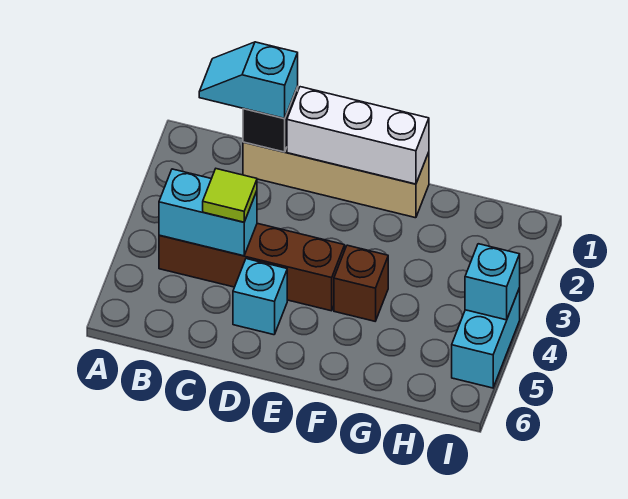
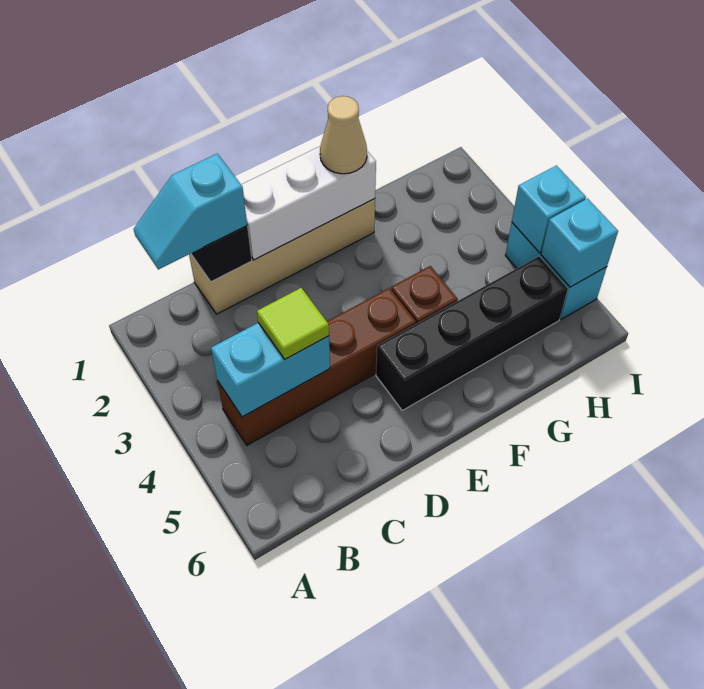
cyan brick D5 level 1 -> cyan brick I5 level 2
none -> black brick E5:H5 level 1
none -> tan cone F1 level 3

